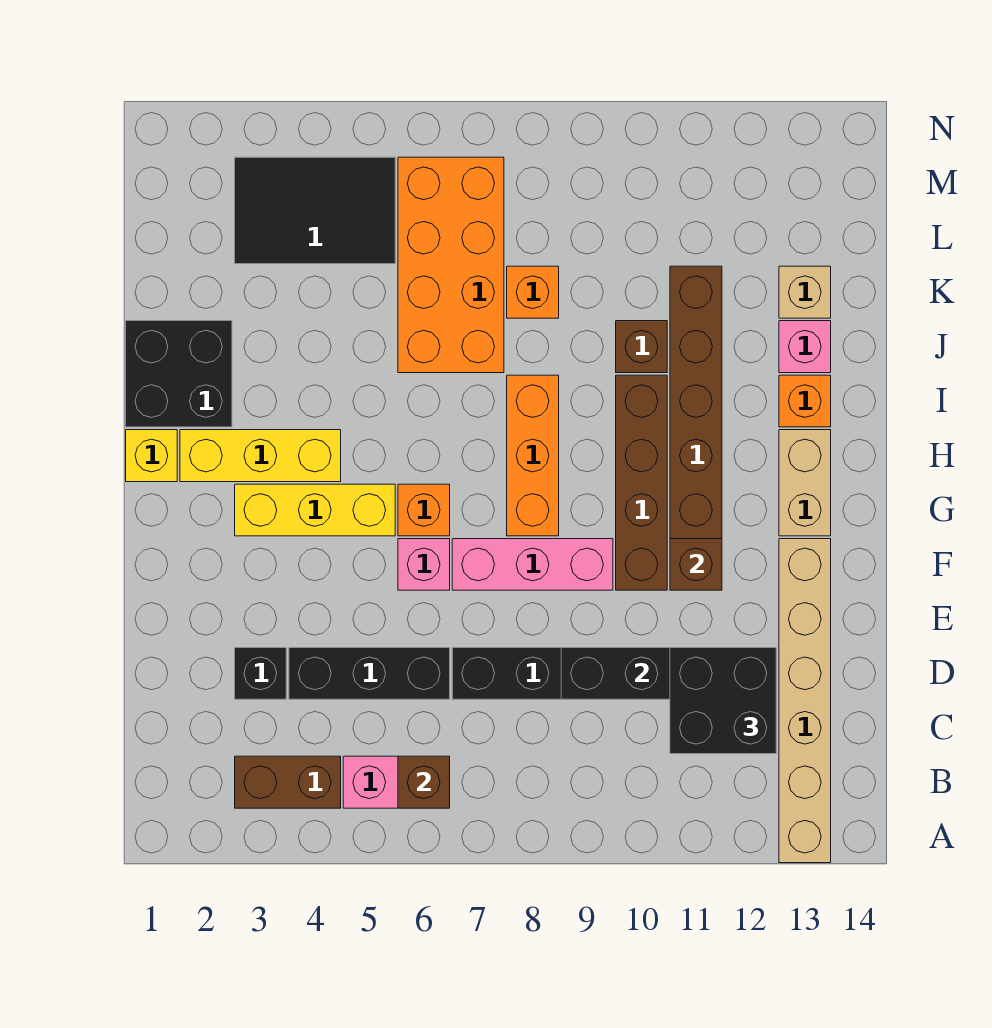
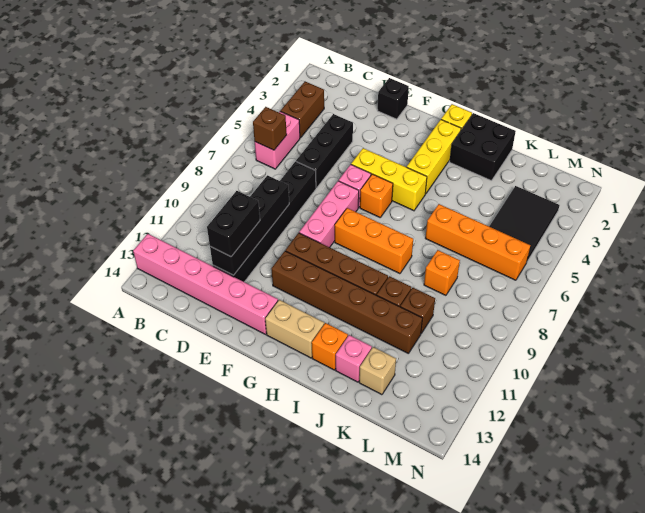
tan brick A13:F13 level 1 -> pink brick A13:F13 level 1
black brick C11:D12 level 3 -> black brick D11:D12 level 3
black brick D3 level 1 -> black brick E1 level 1
brown brick F11 level 2 -> brown brick K10 level 1
yellow brick G3:G5 level 1 -> yellow brick F5:H5 level 1
orange brick J6:M7 level 1 -> orange brick J6:M6 level 1

